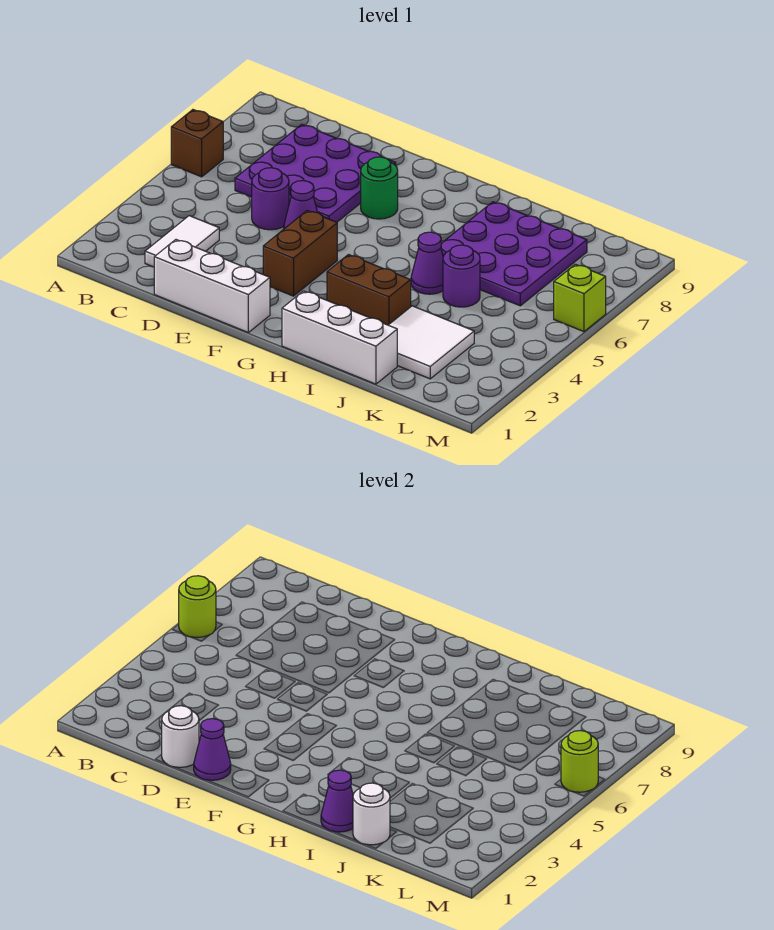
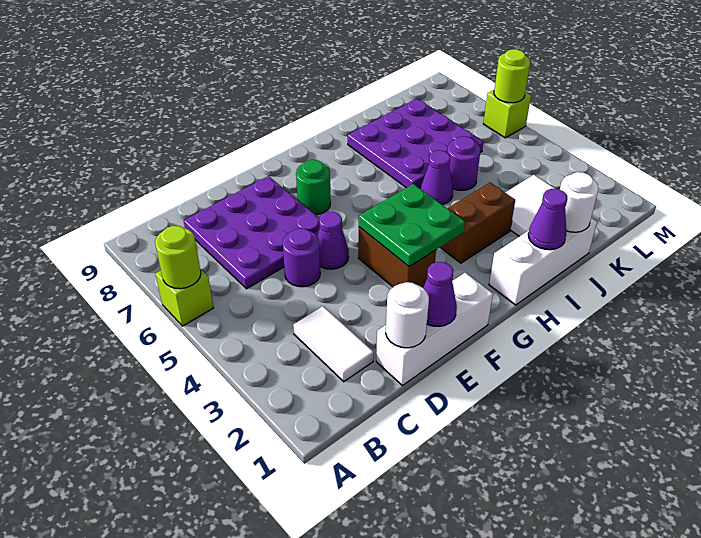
brown brick A6 level 1 -> lime brick A6 level 1
none -> green plate F3:G4 level 2

